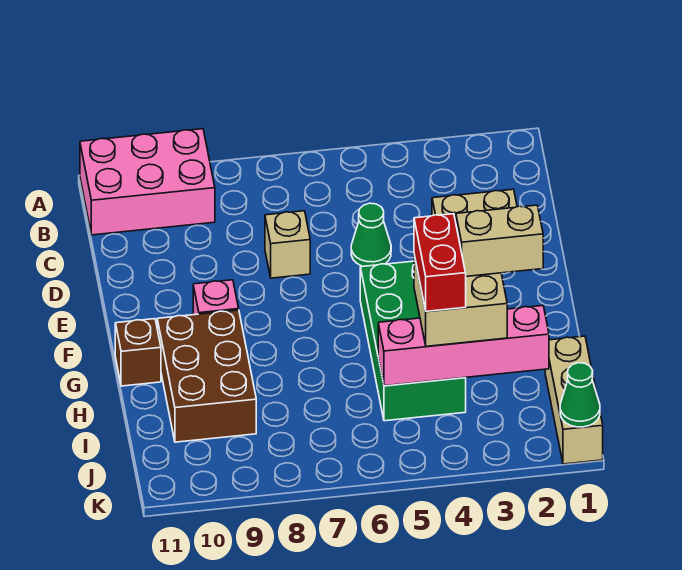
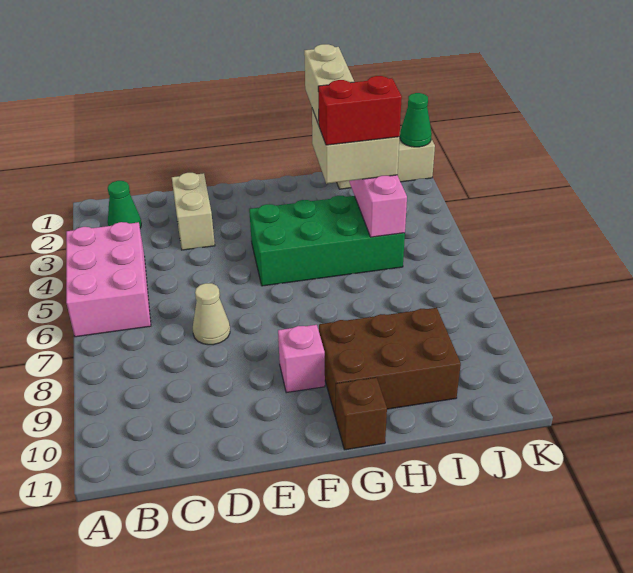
pink brick A9:B11 level 1 -> pink brick A4:B6 level 1
green cone D5 level 1 -> green cone B2 level 1
tan brick D7 level 1 -> tan cone D7 level 1

